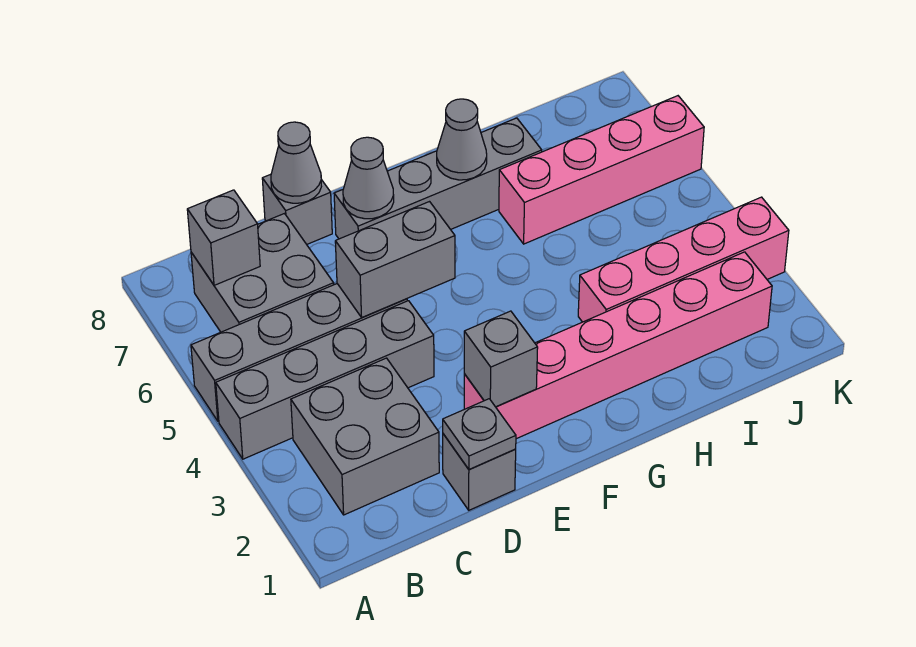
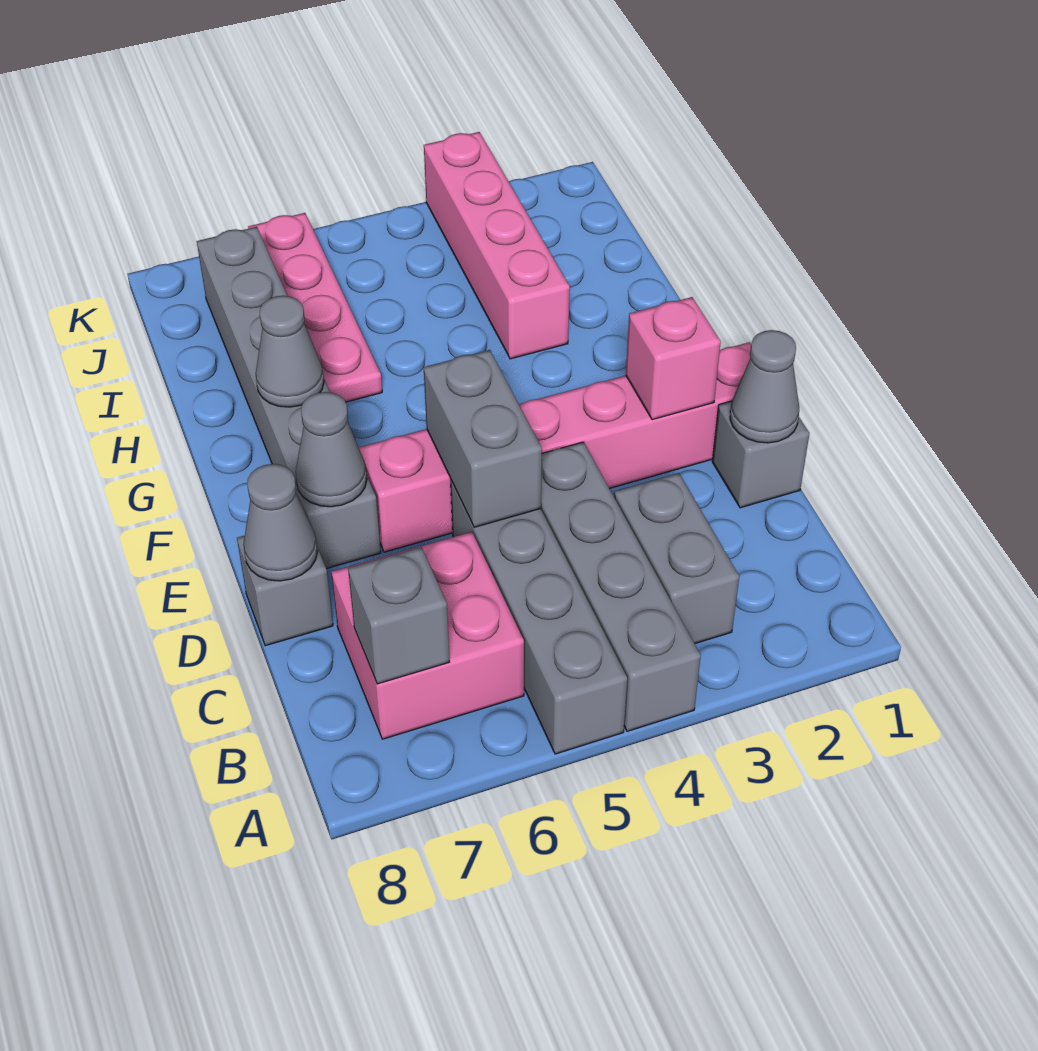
grey brick B2:C3 level 1 -> grey brick B3:C3 level 1
grey brick B6:C7 level 1 -> pink brick B6:C7 level 1
grey plate D1 level 2 -> grey cone D1 level 2
pink brick E2:J2 level 1 -> pink brick E1:E6 level 1
grey brick E2 level 2 -> pink brick E2 level 2
grey brick E7:H7 level 1 -> grey brick E7:J7 level 1
pink brick H6:K6 level 1 -> pink plate H6:K6 level 1

